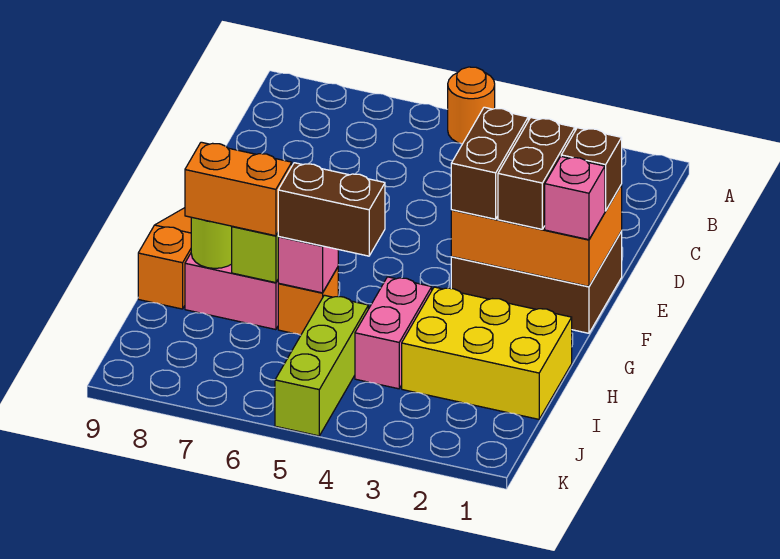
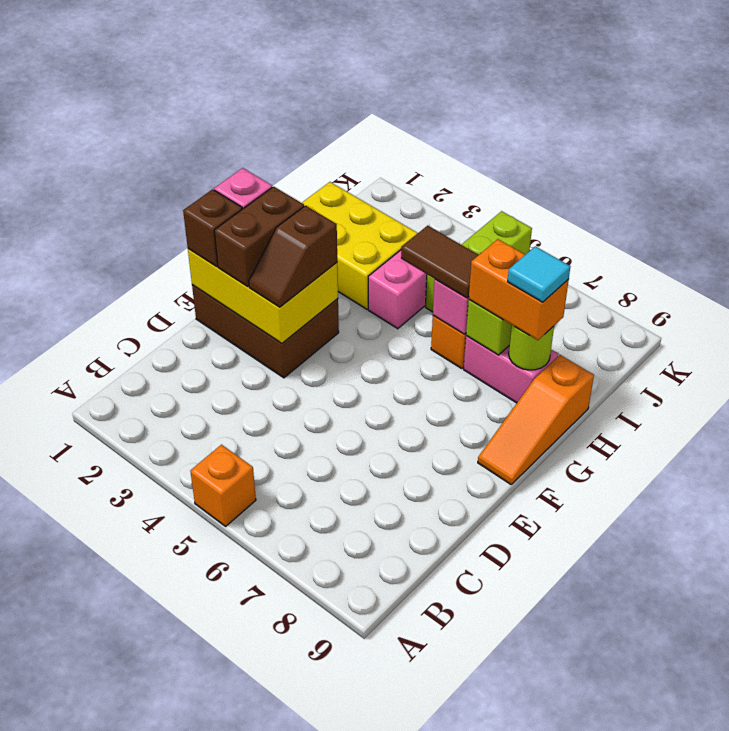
orange round brick A5 level 1 -> orange brick A5 level 1
orange brick E1:F3 level 2 -> yellow brick E1:F3 level 2
brown brick E3:F3 level 3 -> brown slope E3:F3 level 3 top F
brown brick H5:H6 level 3 -> brown tile H5:H6 level 3
none -> cyan tile H8 level 4

